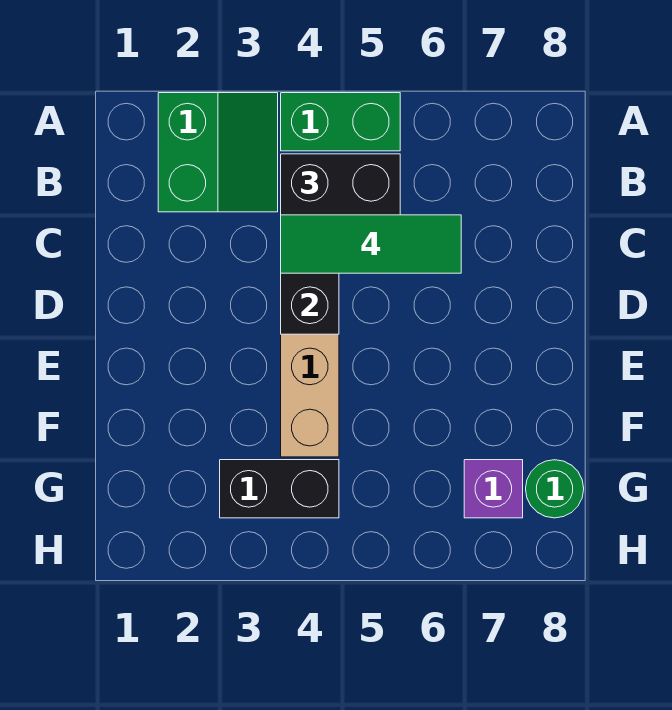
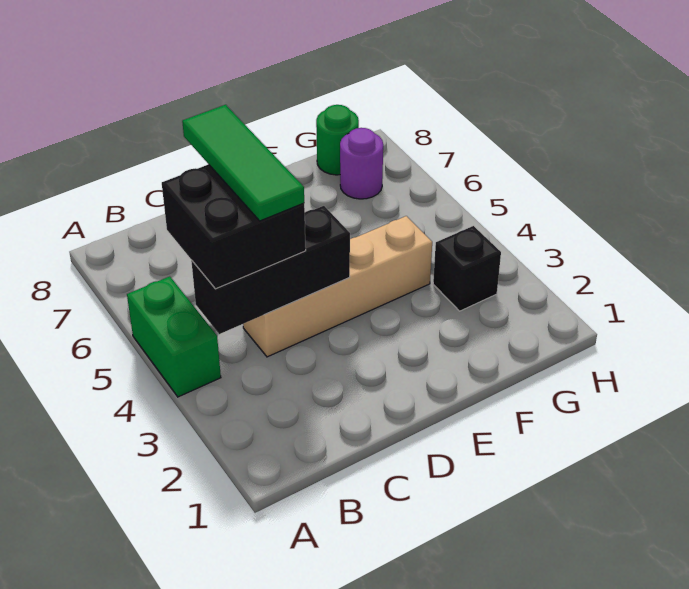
green slope A2:B3 level 1 top 2 -> none
black brick G3:G4 level 1 -> black brick G3 level 1
purple brick G7 level 1 -> purple round brick G7 level 1

